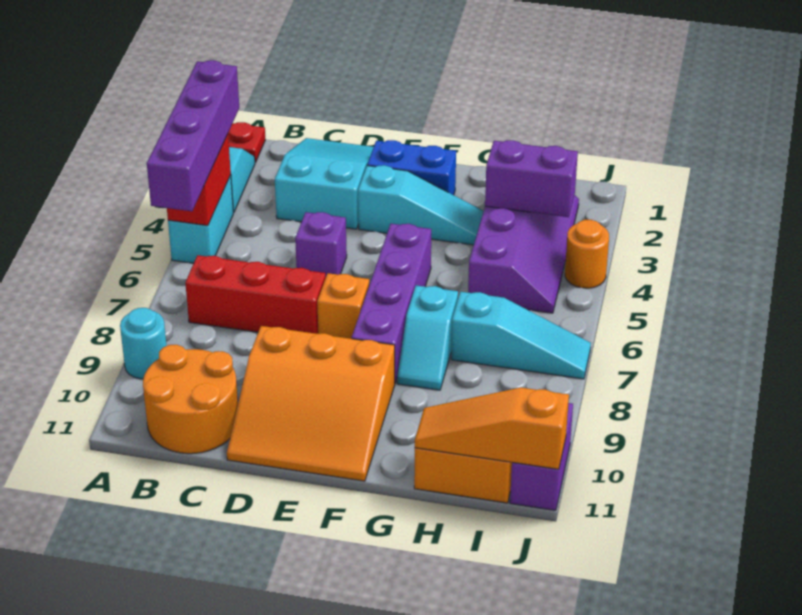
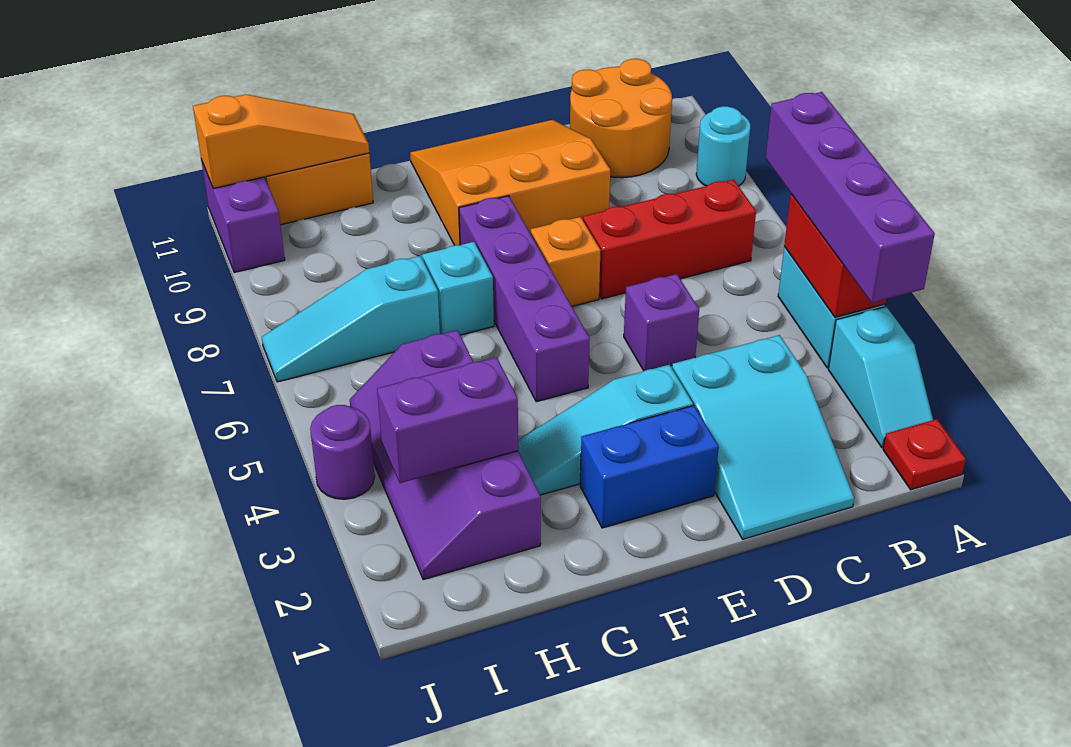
orange round brick J4 level 1 -> purple round brick J4 level 1

